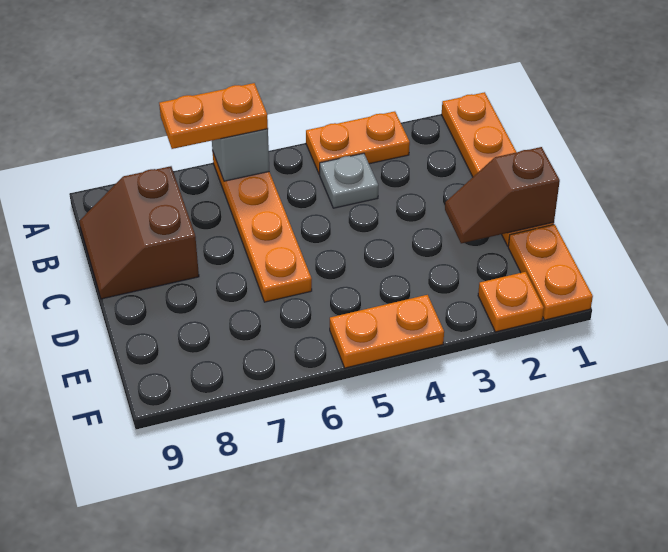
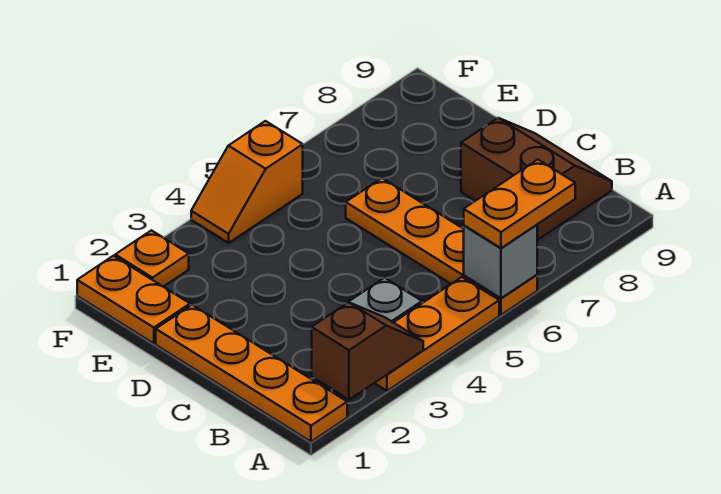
orange plate A3:A4 level 1 -> orange plate A3:A5 level 1
brown slope D1:D2 level 2 top 1 -> brown slope A2:A3 level 2 top 2
orange plate F4:F5 level 1 -> orange slope F4:F5 level 1 top 5

